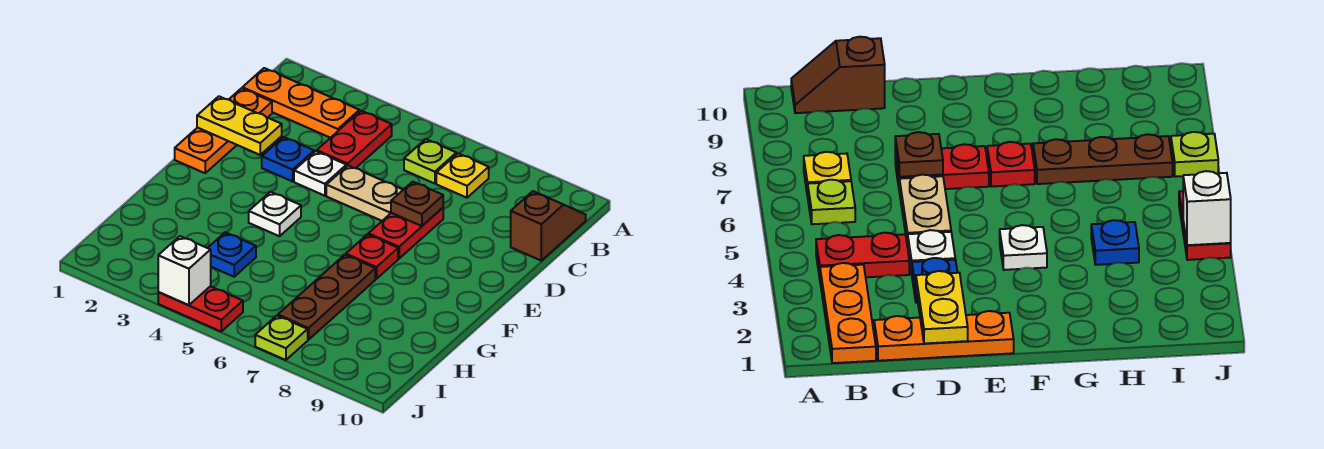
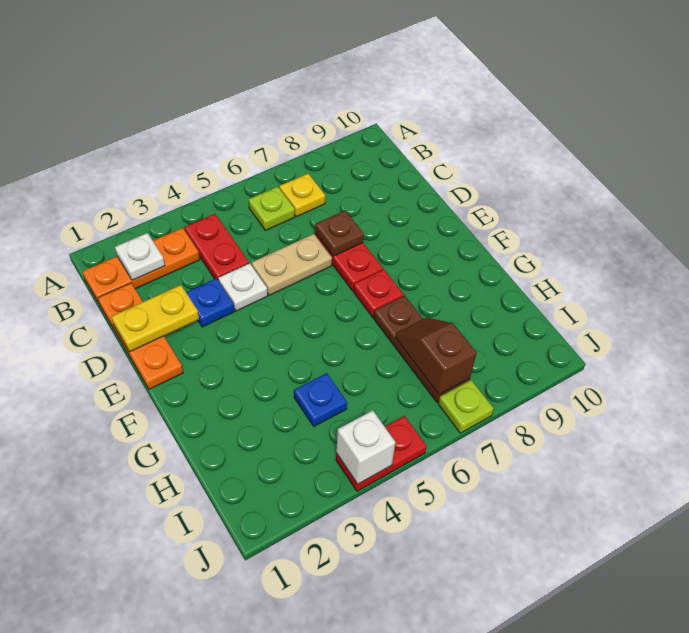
brown slope B10:C10 level 1 top C -> brown slope H7:I7 level 2 top I
white plate F4 level 1 -> white plate B2 level 2

